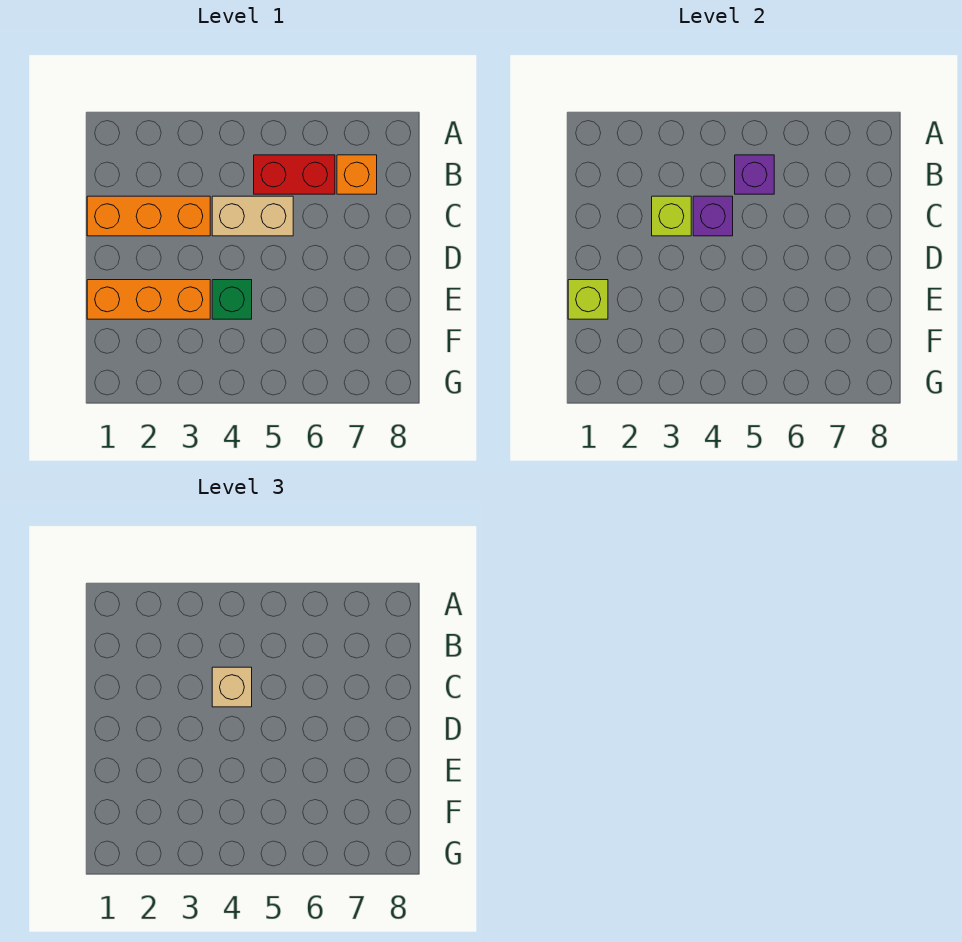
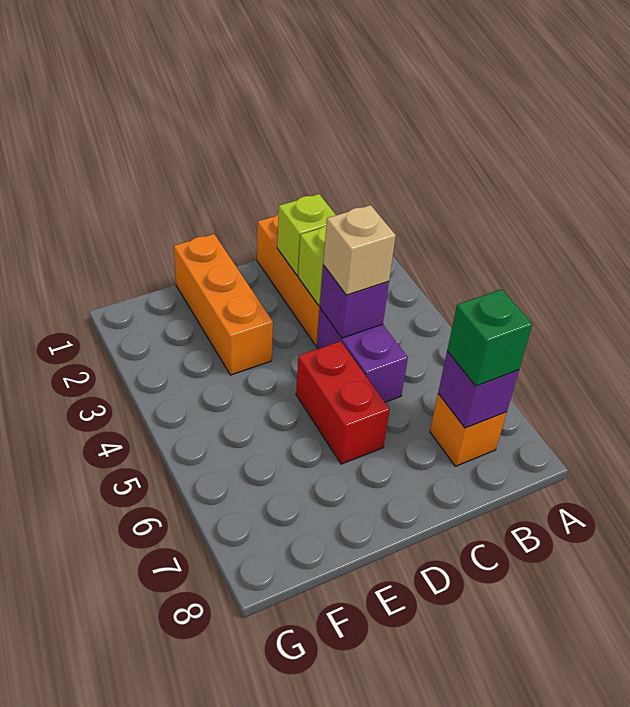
red brick B5:B6 level 1 -> red brick D5:D6 level 1
purple brick B5 level 2 -> purple brick B7 level 2
tan brick C4:C5 level 1 -> purple brick C4:C5 level 1
lime brick E1 level 2 -> lime brick C2 level 2
green brick E4 level 1 -> green brick B7 level 3

